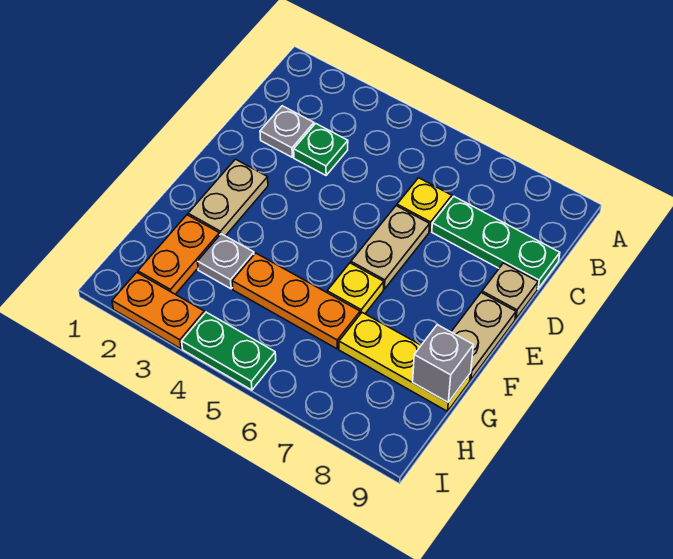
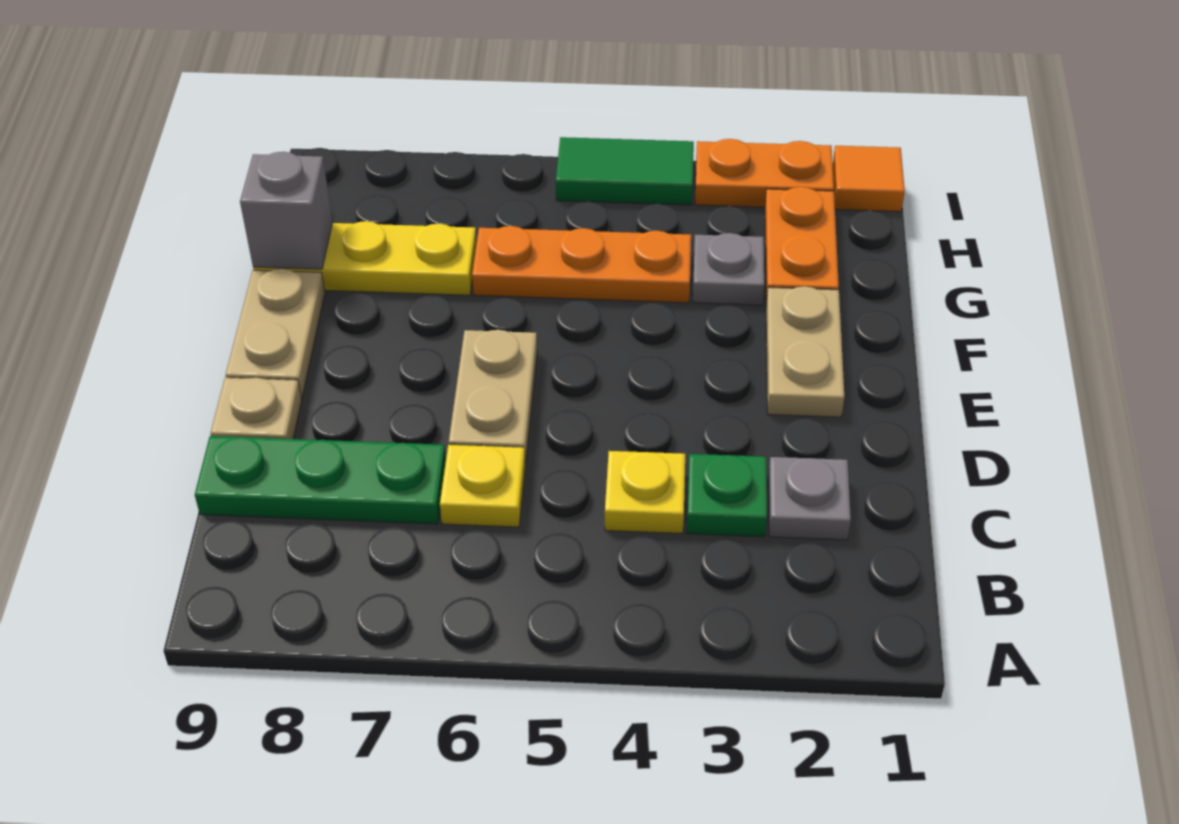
yellow plate F6 level 1 -> yellow plate C4 level 1
none -> orange tile I1 level 1
green plate I4:I5 level 1 -> green tile I4:I5 level 1

